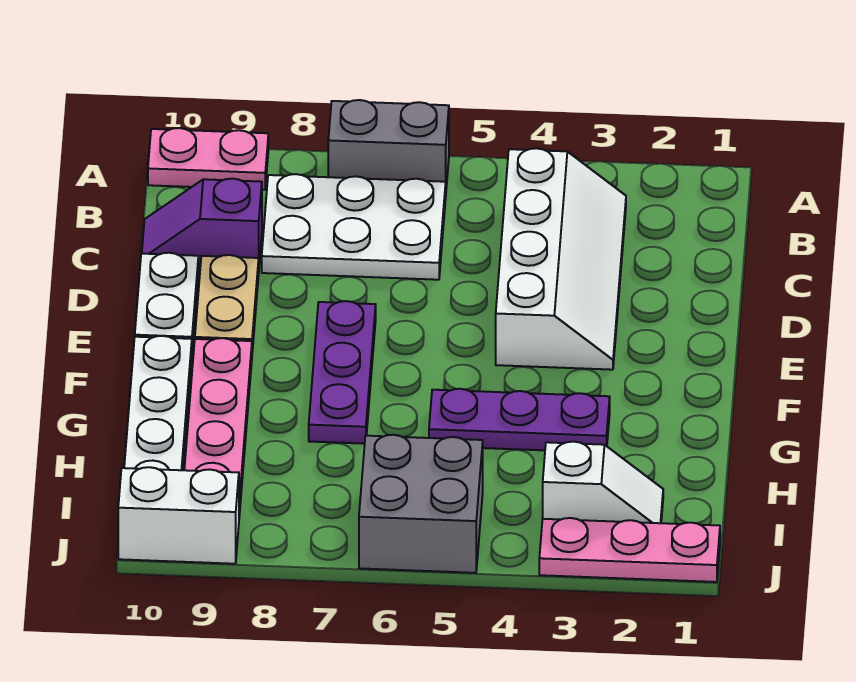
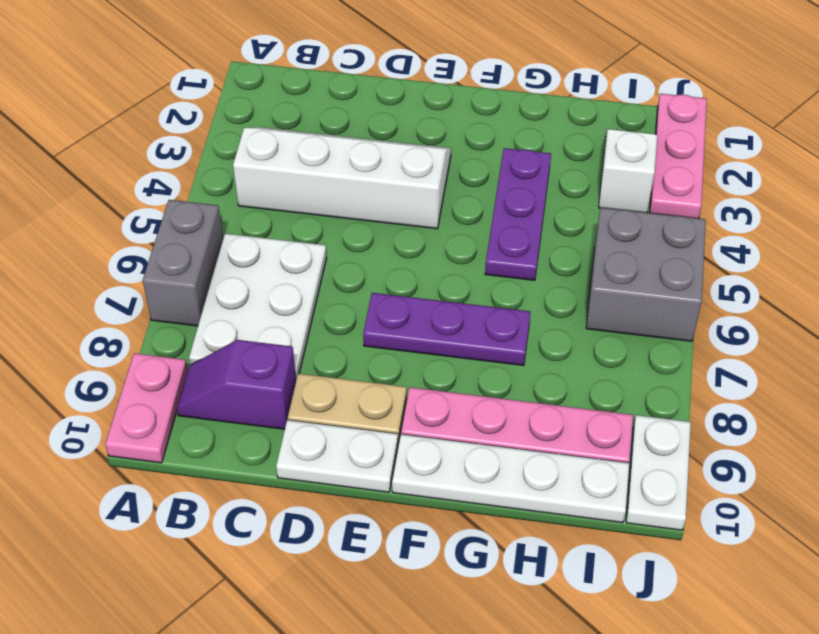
purple slope C9:C10 level 1 top 9 -> purple slope B9:C9 level 1 top C
white brick J9:J10 level 1 -> white plate J9:J10 level 1

